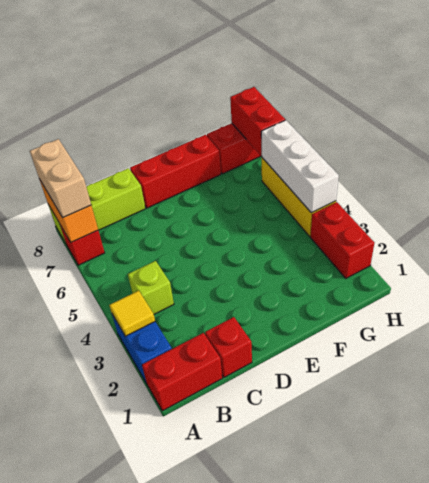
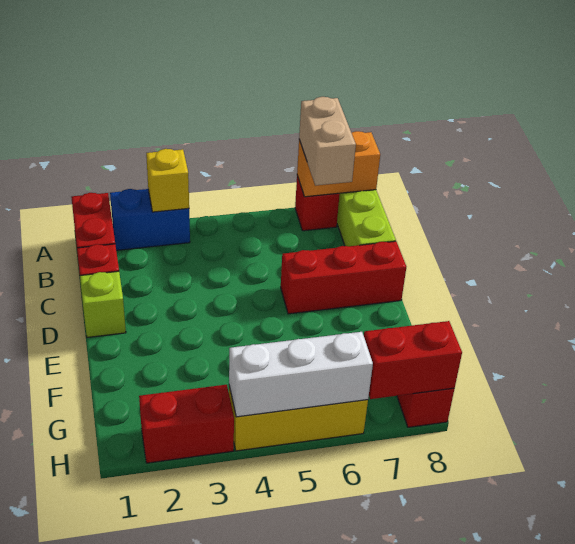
yellow tile A3 level 2 -> yellow brick A3 level 2
tan brick A7:A8 level 3 -> tan brick A7:B7 level 3
lime brick B4 level 1 -> lime brick D1 level 1
red brick D8:F8 level 1 -> red brick D6:D8 level 1

